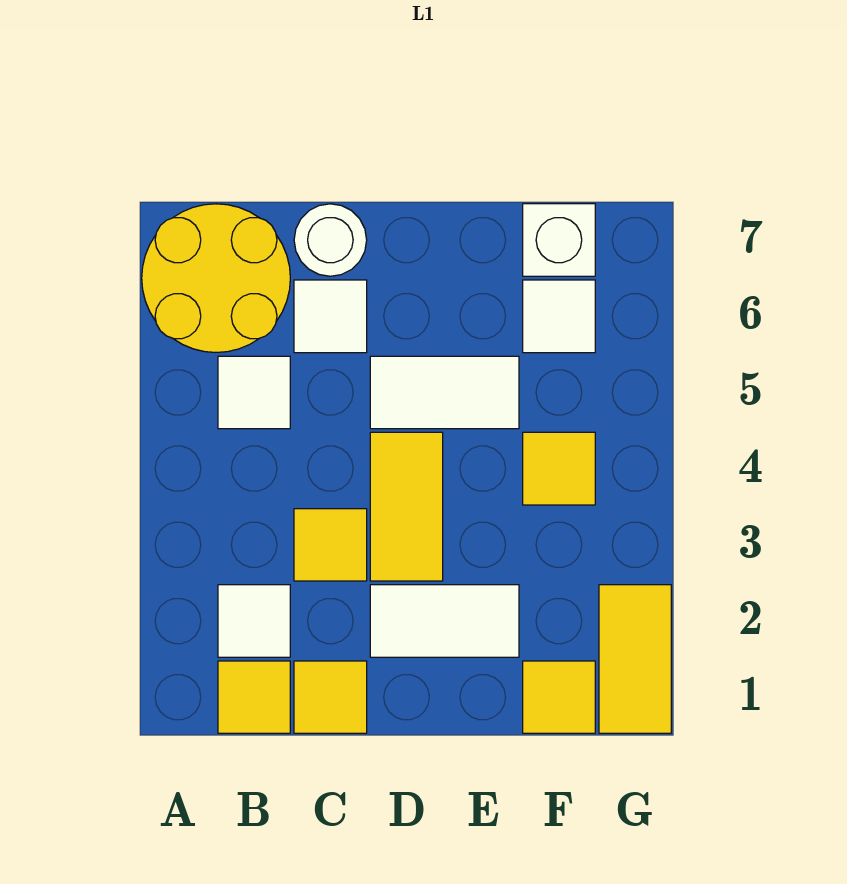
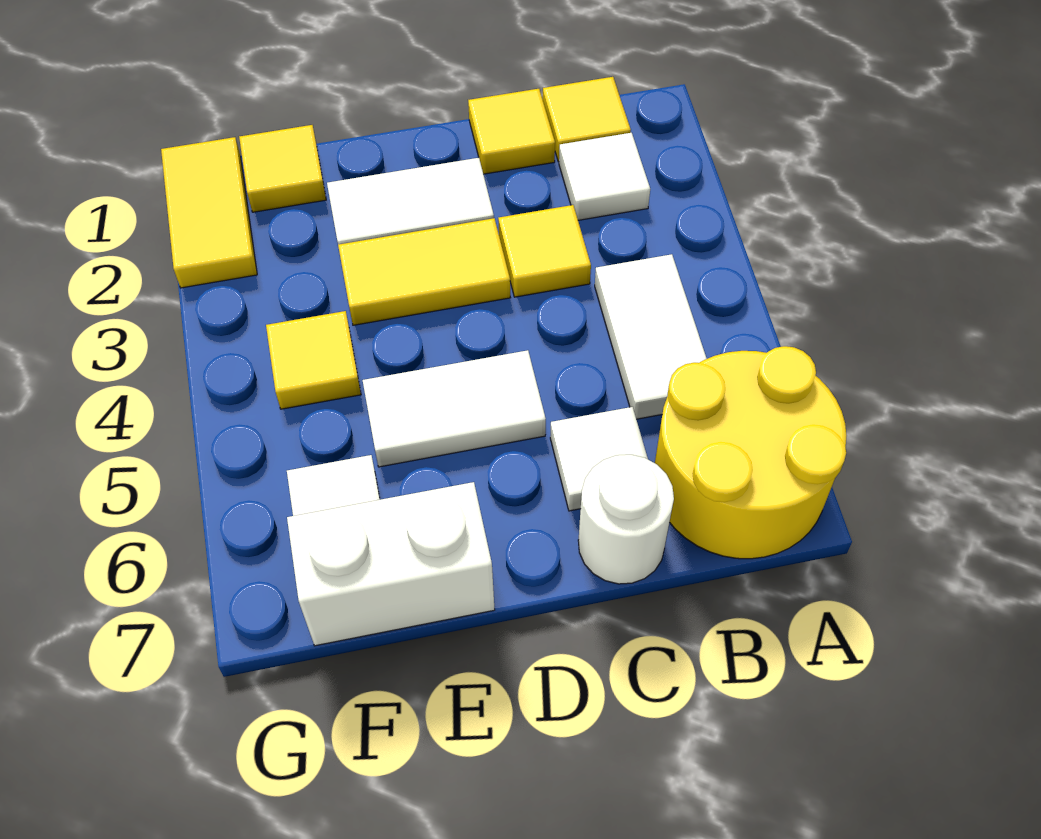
white tile B5 level 1 -> white tile B4:B5 level 1
yellow tile D3:D4 level 1 -> yellow tile D3:E3 level 1
white brick F7 level 1 -> white brick E7:F7 level 1

